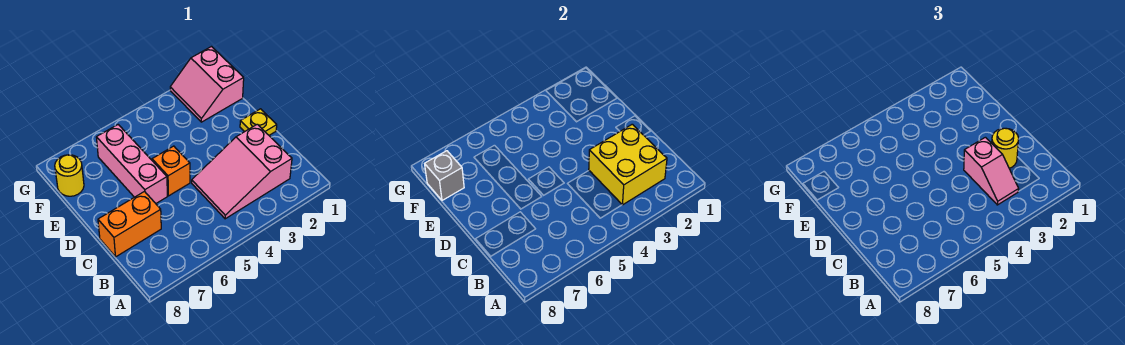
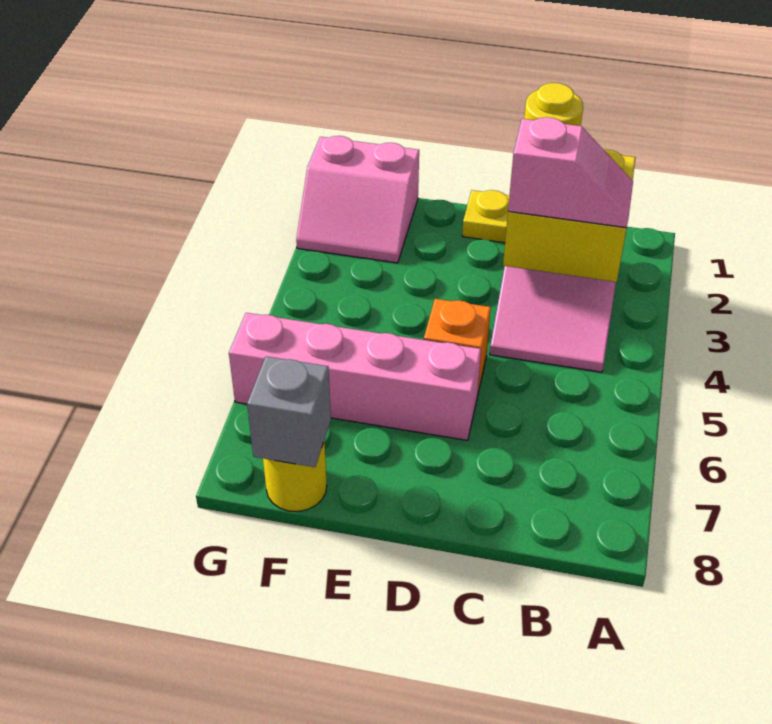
orange brick C7:C8 level 1 -> none
pink brick D6:F6 level 1 -> pink brick D6:G6 level 1

